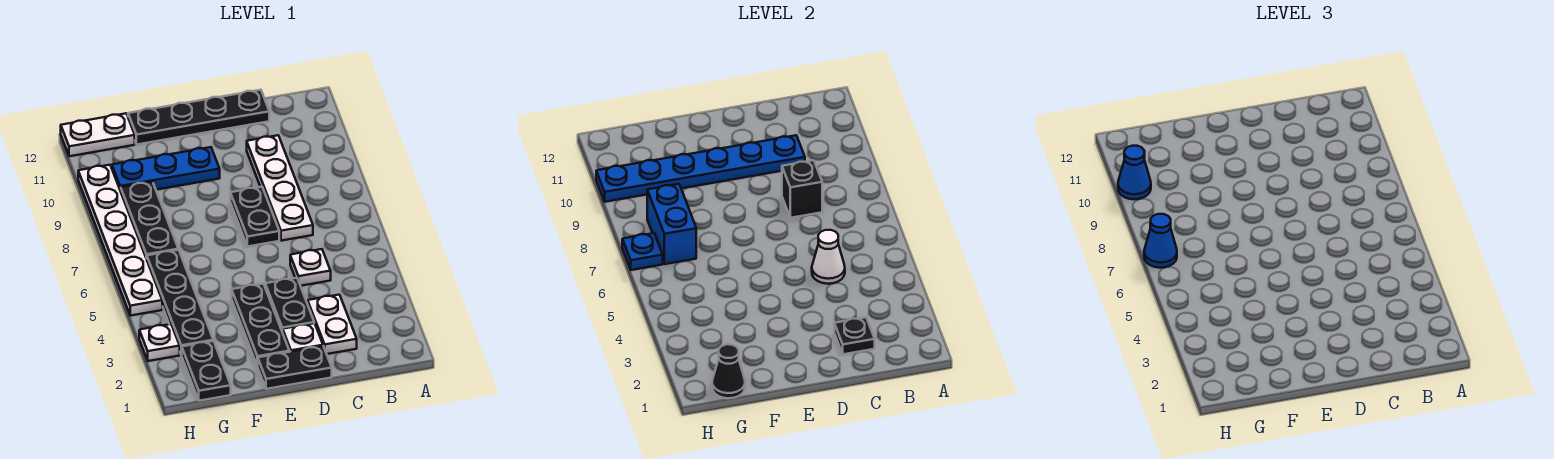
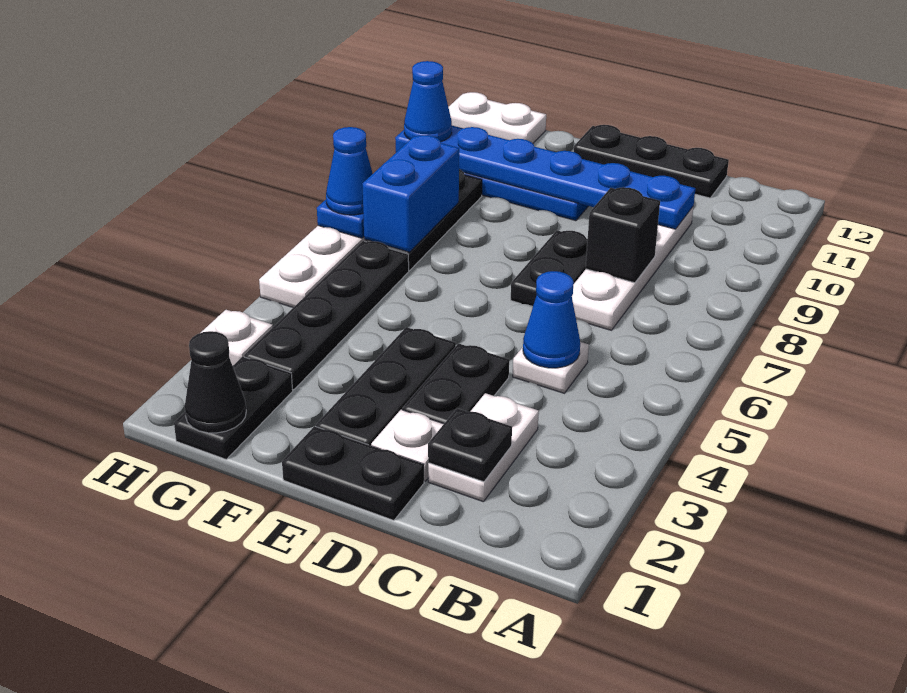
white cone C5 level 2 -> blue cone C5 level 2
black plate C12:F12 level 1 -> black plate C12:E12 level 1

